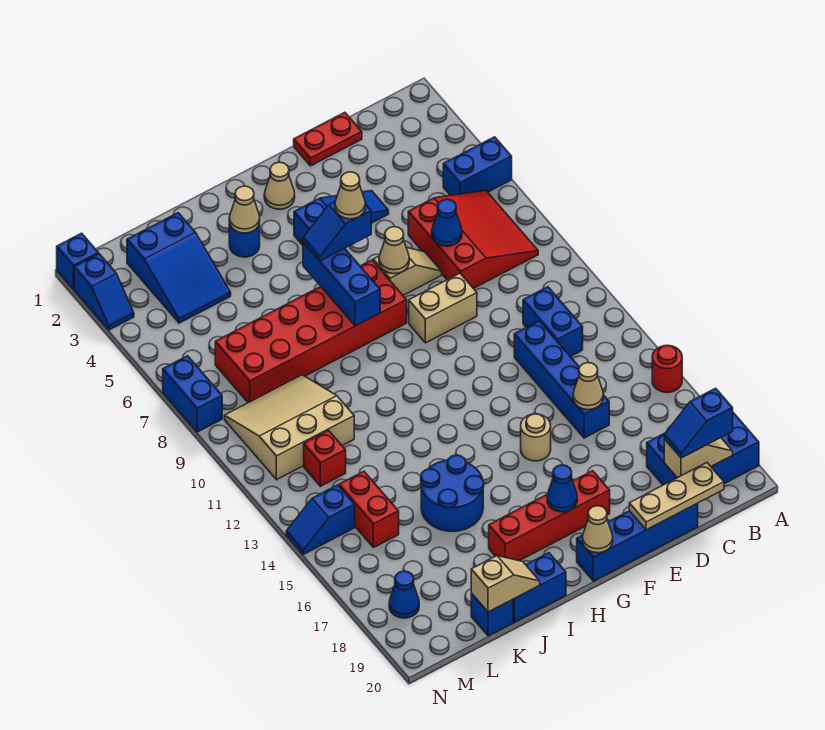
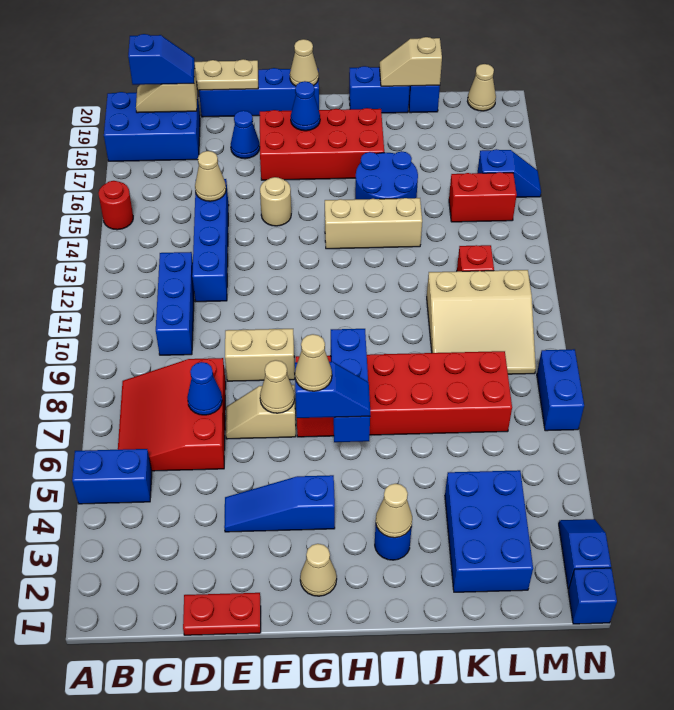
blue brick C11:C12 level 1 -> blue brick C10:C12 level 1
red brick F18:I18 level 1 -> red brick F17:I18 level 1
none -> tan brick H14:J14 level 1
blue slope K2:L4 level 1 top 2 -> blue brick K2:L4 level 1
red brick L14:L15 level 1 -> red brick L15:M15 level 1
blue slope M14:N14 level 1 top M -> blue slope M16:N16 level 1 top M
blue cone M18 level 1 -> blue cone E18 level 1
none -> tan cone M20 level 1

